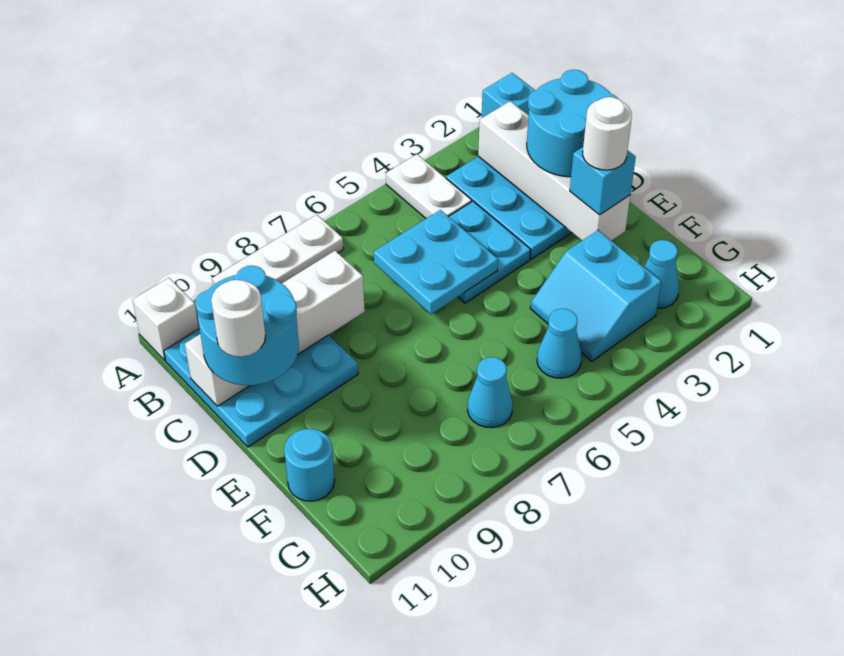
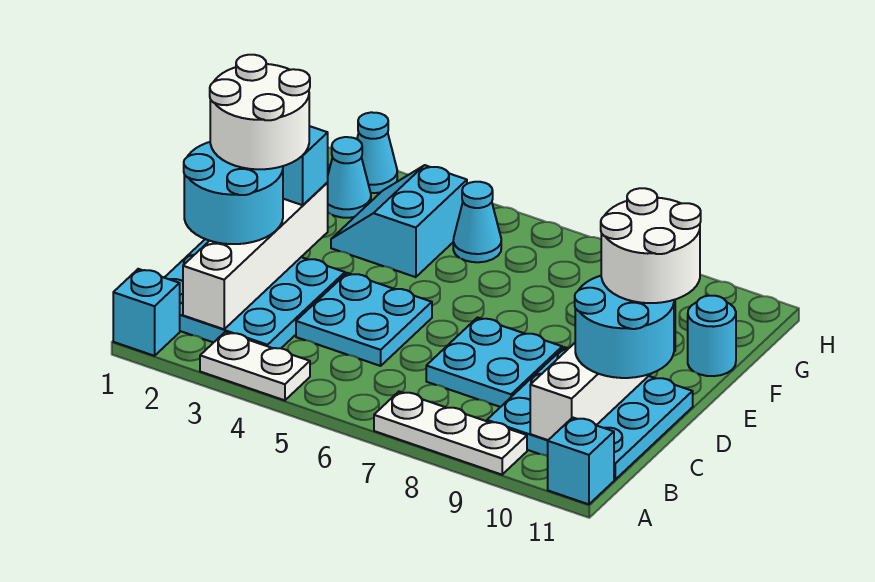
white plate A4:B4 level 1 -> white plate A3:A4 level 1
white brick A11 level 1 -> cyan brick A11 level 1
cyan plate C5:D6 level 2 -> cyan plate C7:D8 level 1
white brick C8:C11 level 2 -> white brick B10:E10 level 2
white round brick D11 level 4 -> white round brick D10:E11 level 4
white round brick E2 level 4 -> white round brick D1:E2 level 4
cyan slope F3:G4 level 1 top 3 -> cyan slope F3:G4 level 1 top 4
cyan cone G7 level 1 -> cyan cone H2 level 1

